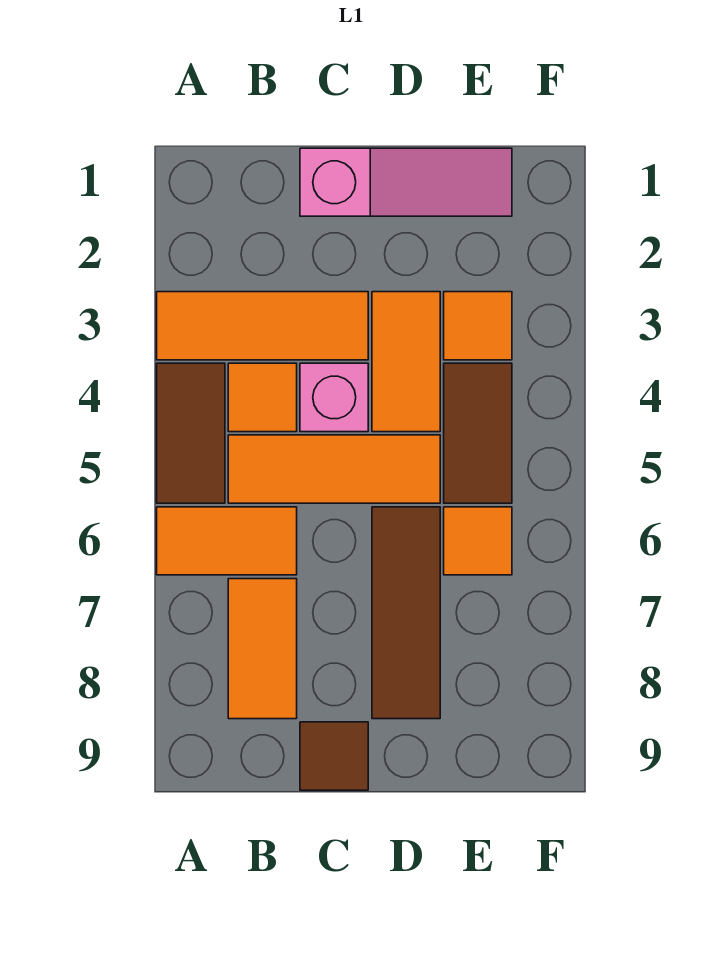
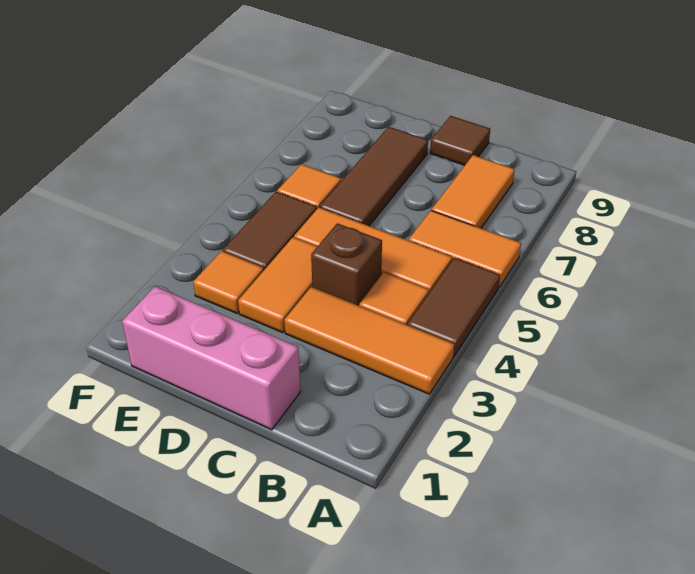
pink slope C1:E1 level 1 top C -> pink brick C1:E1 level 1
pink brick C4 level 1 -> brown brick C4 level 1

